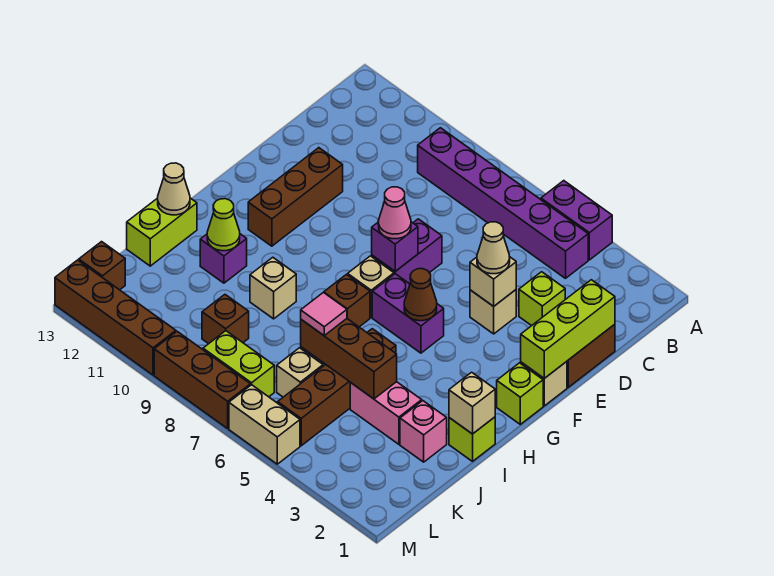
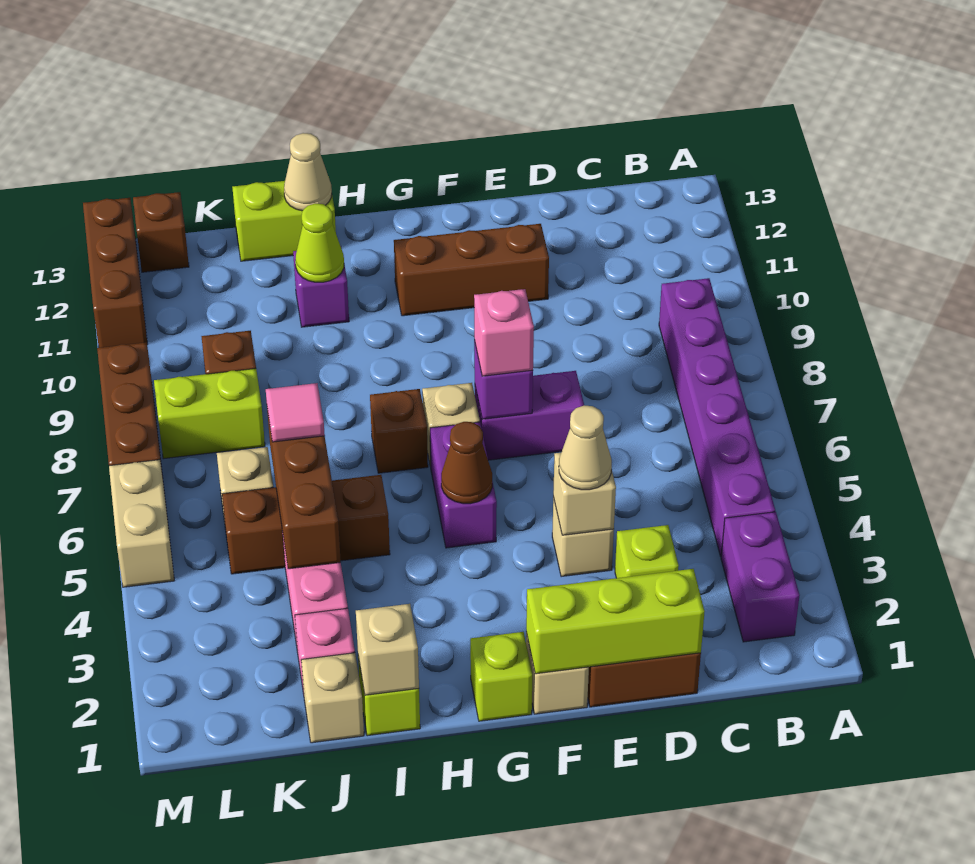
purple brick A4:A5 level 1 -> purple brick B2:B3 level 1
pink cone F7 level 3 -> pink brick F7 level 3
brown brick I5:L5 level 1 -> brown brick I5:K5 level 1
tan brick I9 level 1 -> tan brick J1 level 1
lime brick L7:L8 level 1 -> lime brick K8:L8 level 1
brown brick M10:M13 level 1 -> brown brick M11:M13 level 1

